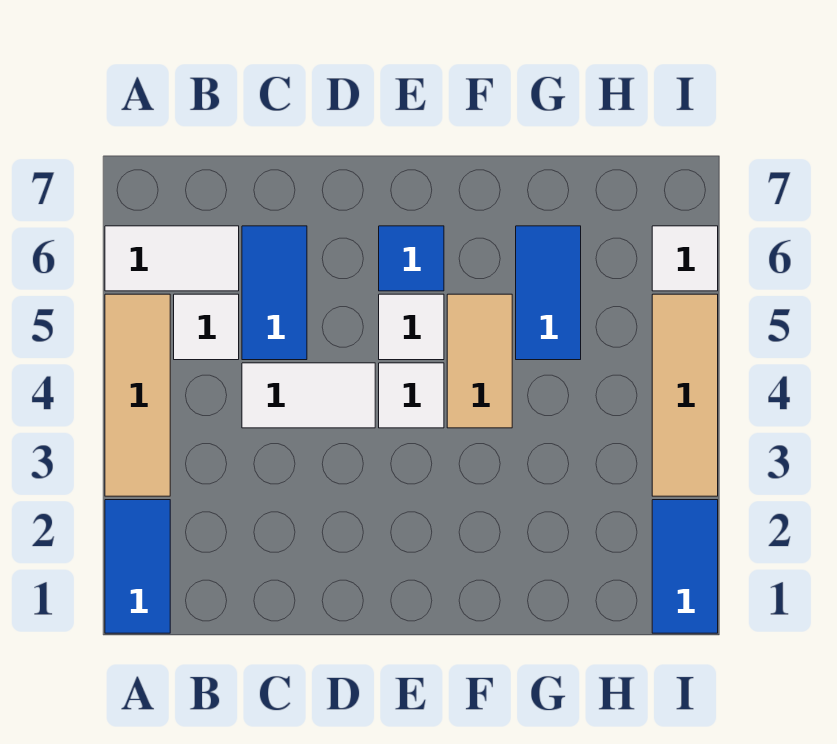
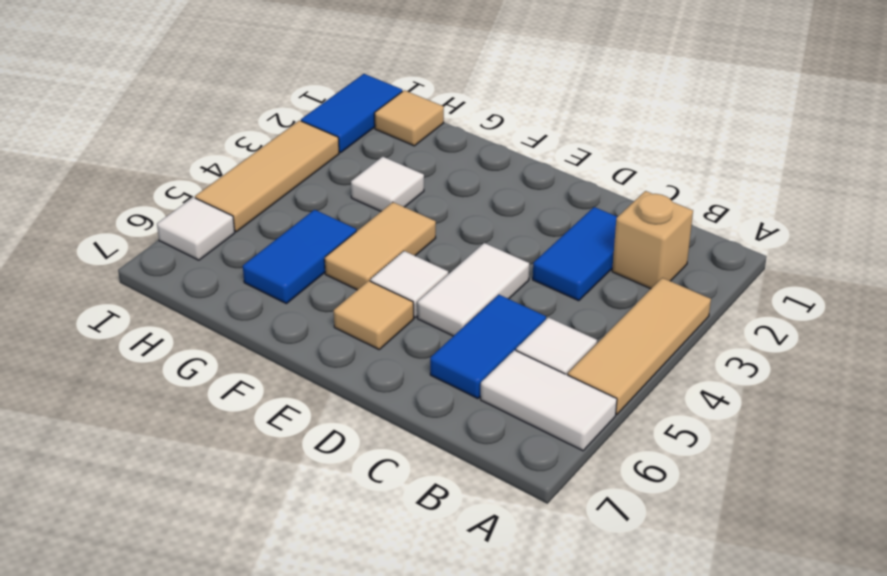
blue tile A1:A2 level 1 -> blue tile C2:C3 level 1
none -> tan brick B2 level 1
white tile C4:D4 level 1 -> white tile D4:D5 level 1
white tile E4 level 1 -> white tile G3 level 1
blue tile E6 level 1 -> tan tile E6 level 1
none -> tan tile H1 level 1

